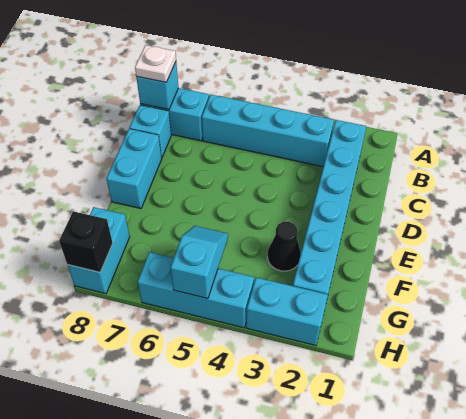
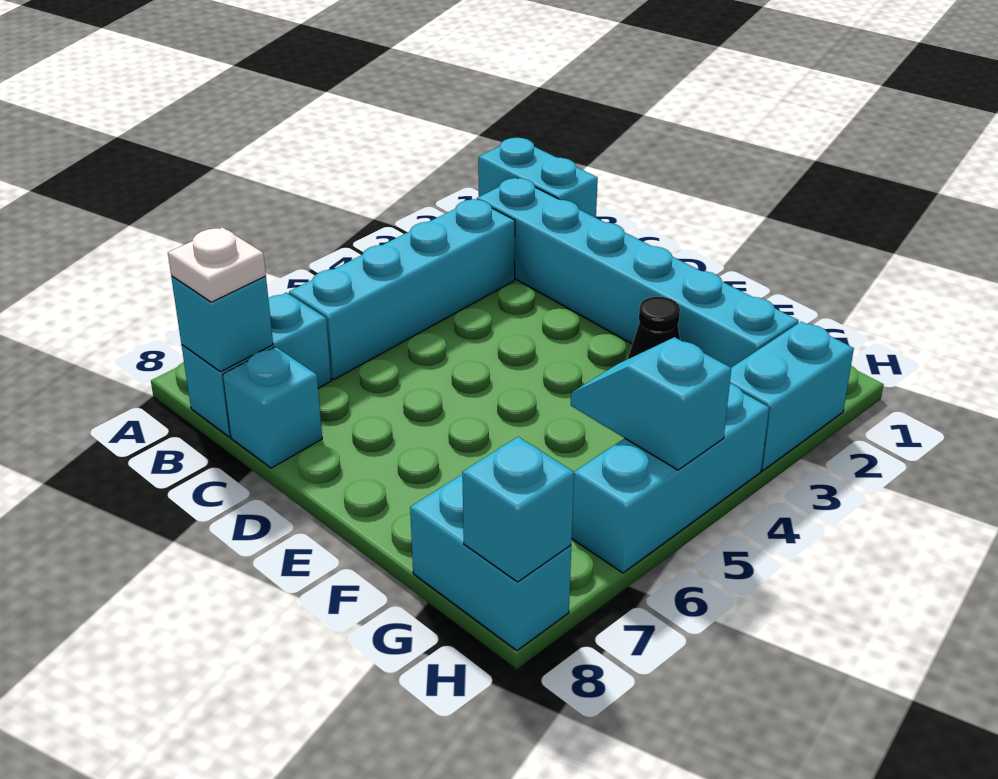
cyan brick D8:E8 level 1 -> cyan brick A1:B1 level 1
black brick H8 level 2 -> cyan brick H8 level 2

